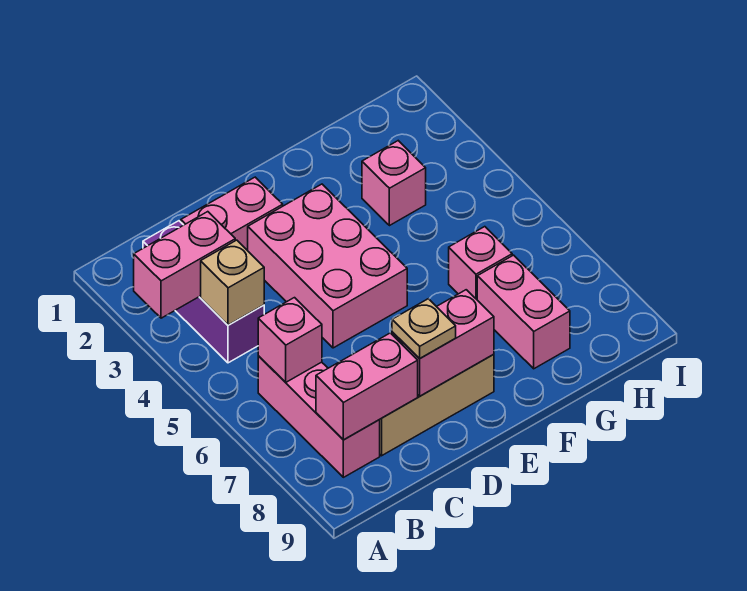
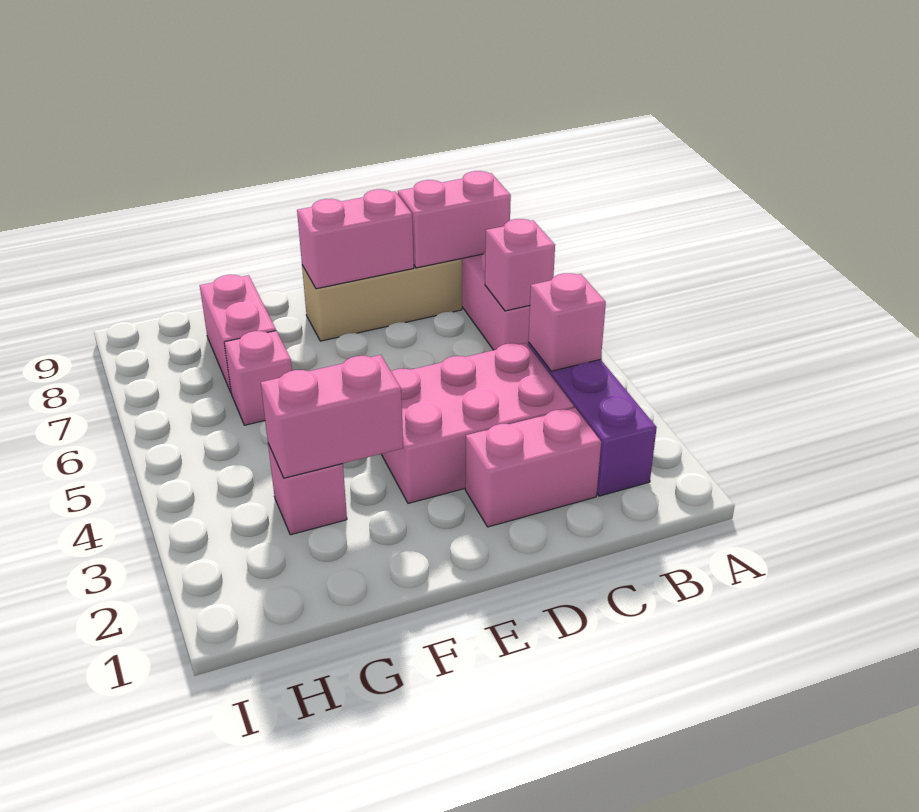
pink brick A3:B3 level 2 -> pink brick F3:G3 level 2
tan brick B4 level 2 -> pink brick B4 level 2
pink brick D3:E5 level 1 -> pink brick C3:E4 level 1
tan plate D8 level 3 -> none

